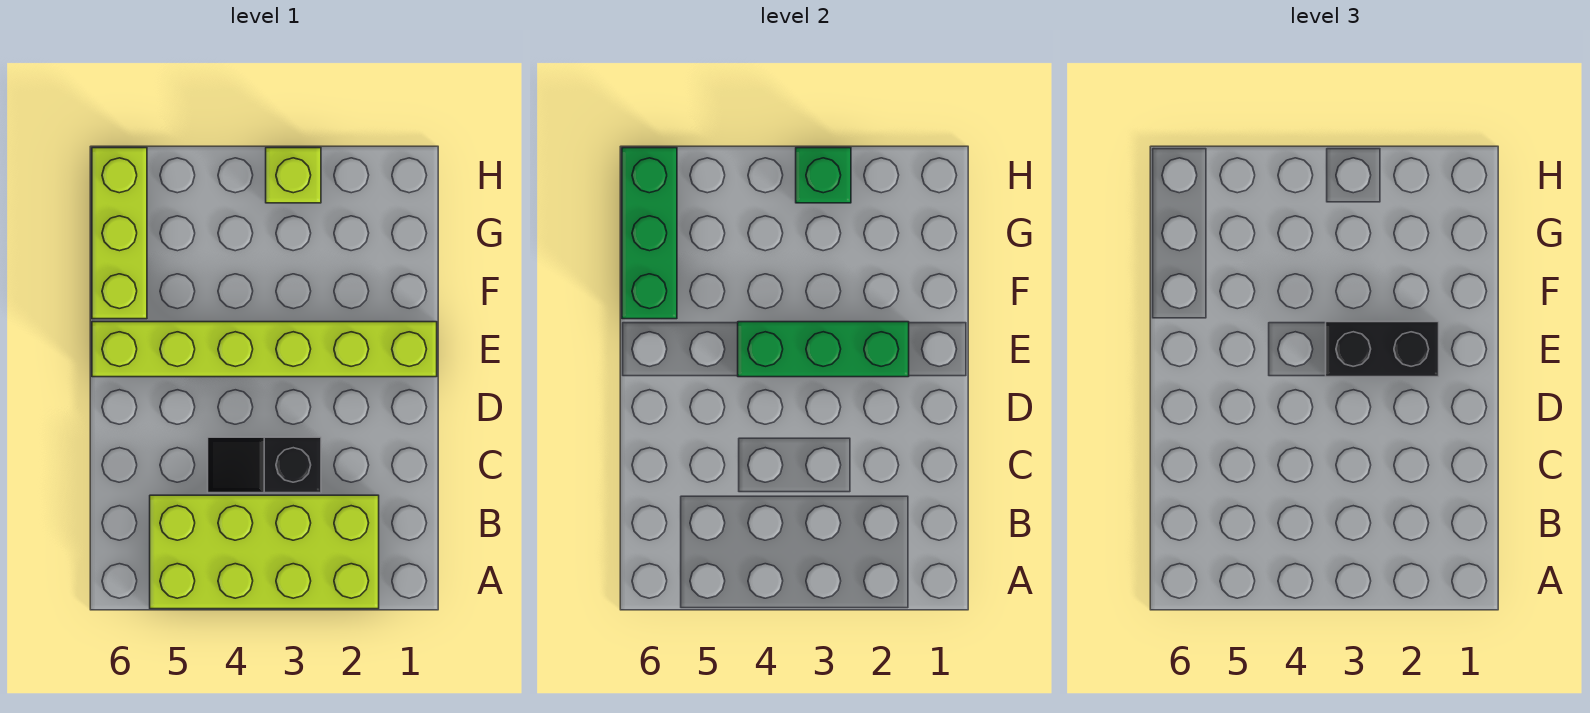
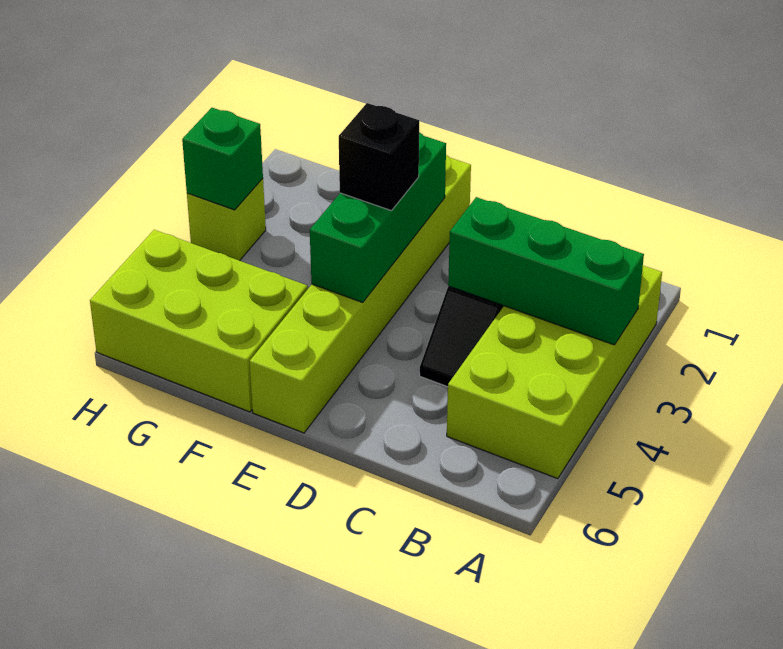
black brick E2:E3 level 3 -> black brick E3 level 3
lime brick F6:H6 level 1 -> lime brick F5:H6 level 1
green brick F6:H6 level 2 -> green brick A3:C3 level 2

